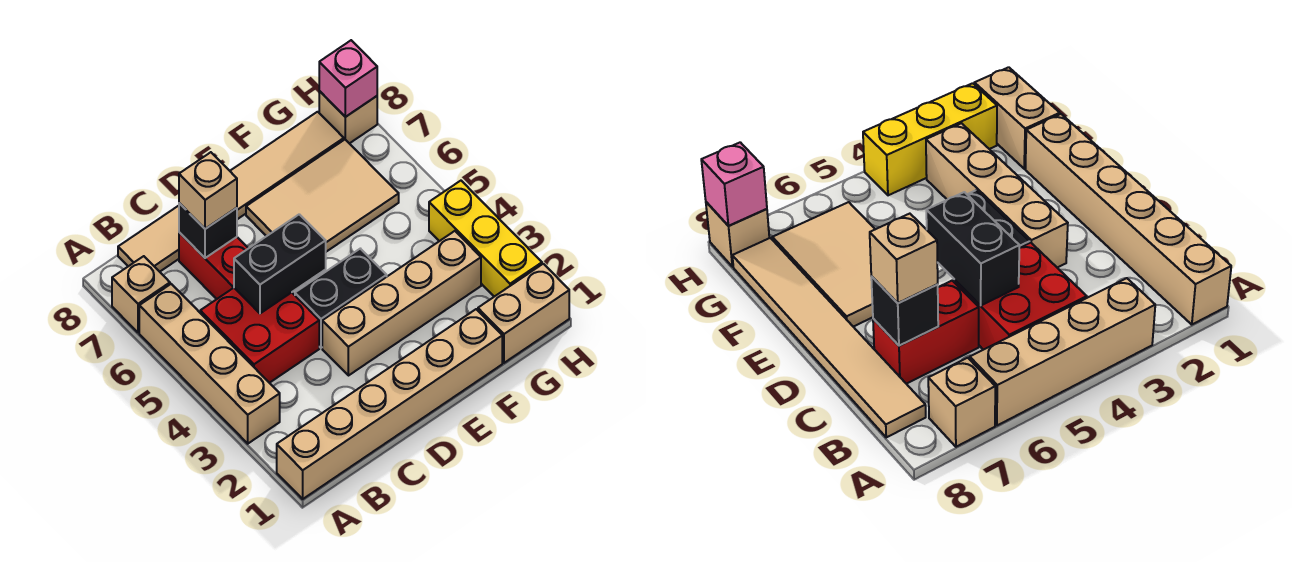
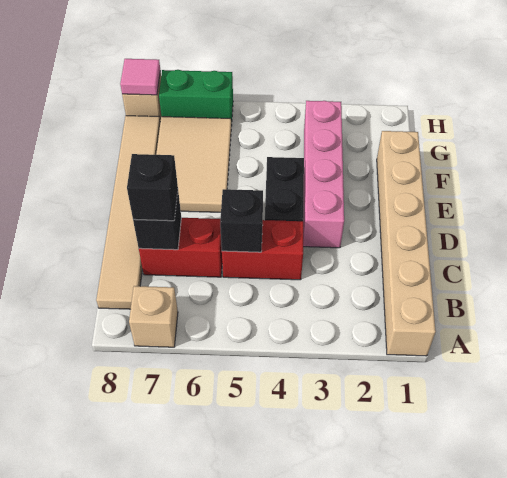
tan brick A3:A6 level 1 -> none
red brick B4:C5 level 1 -> red brick C4:C5 level 1
black brick C5:D5 level 2 -> black brick C5 level 2
tan brick C7 level 3 -> black brick C7 level 3
tan brick D3:G3 level 1 -> pink brick D3:G3 level 1
tan brick G1:H1 level 1 -> none
yellow brick H2:H4 level 1 -> none
none -> green brick H6:H7 level 1
pink brick H8 level 2 -> pink tile H8 level 2

